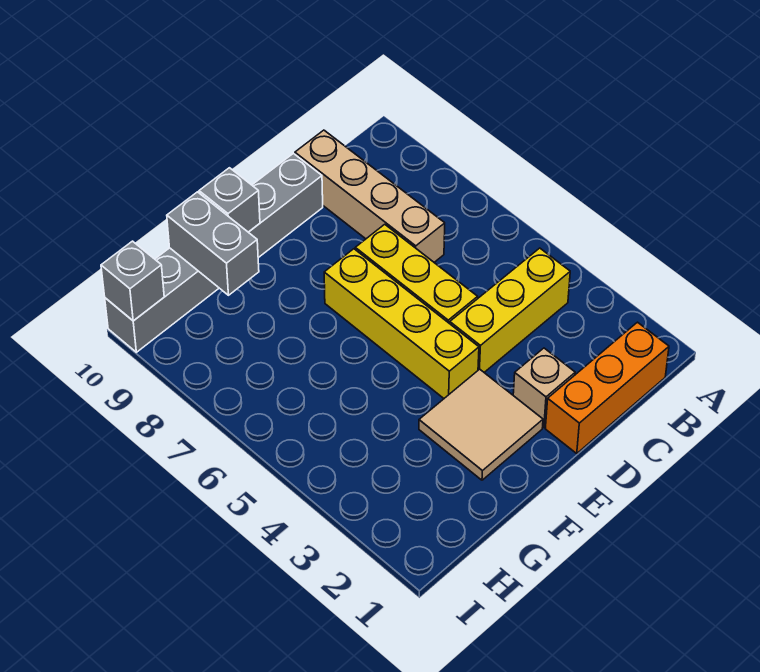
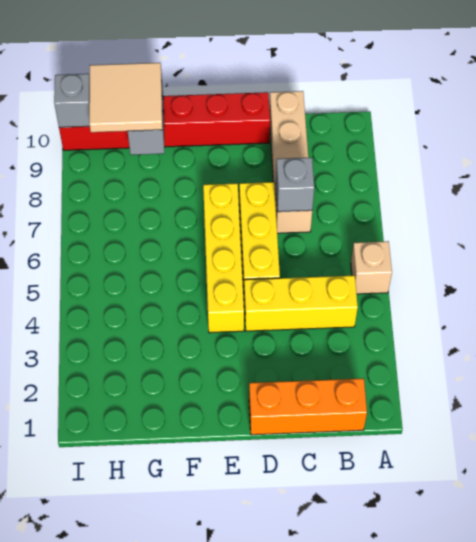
tan brick D2 level 1 -> tan brick A5 level 1
grey brick D10:I10 level 1 -> red brick D10:I10 level 1
tan tile E2:F3 level 1 -> tan tile G9:H10 level 3
grey brick F10 level 2 -> grey brick C7 level 2

